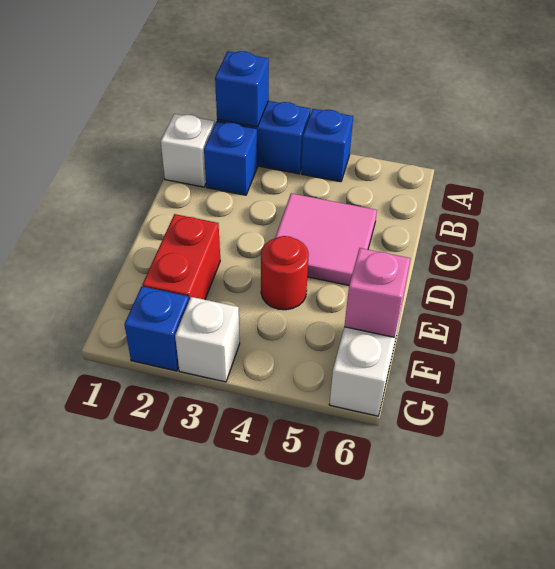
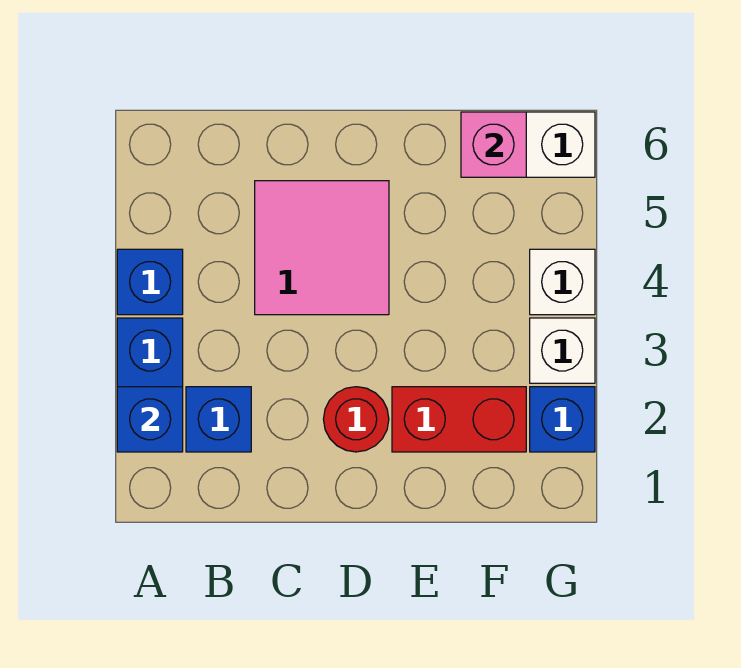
white brick B1 level 1 -> white brick G4 level 1
red round brick E4 level 1 -> red round brick D2 level 1

